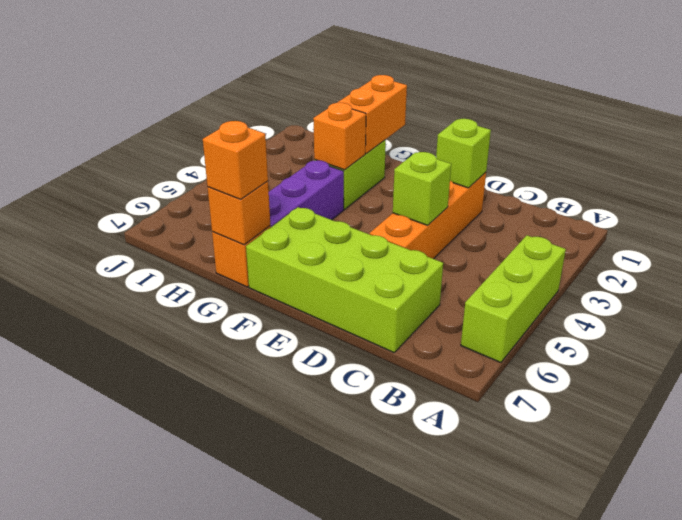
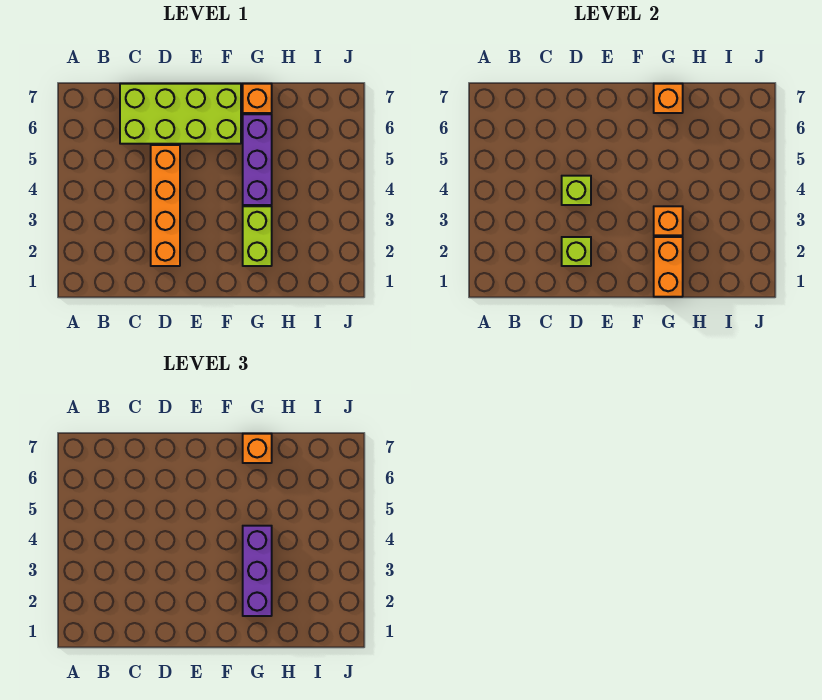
lime brick A4:A6 level 1 -> none
none -> purple brick G2:G4 level 3

